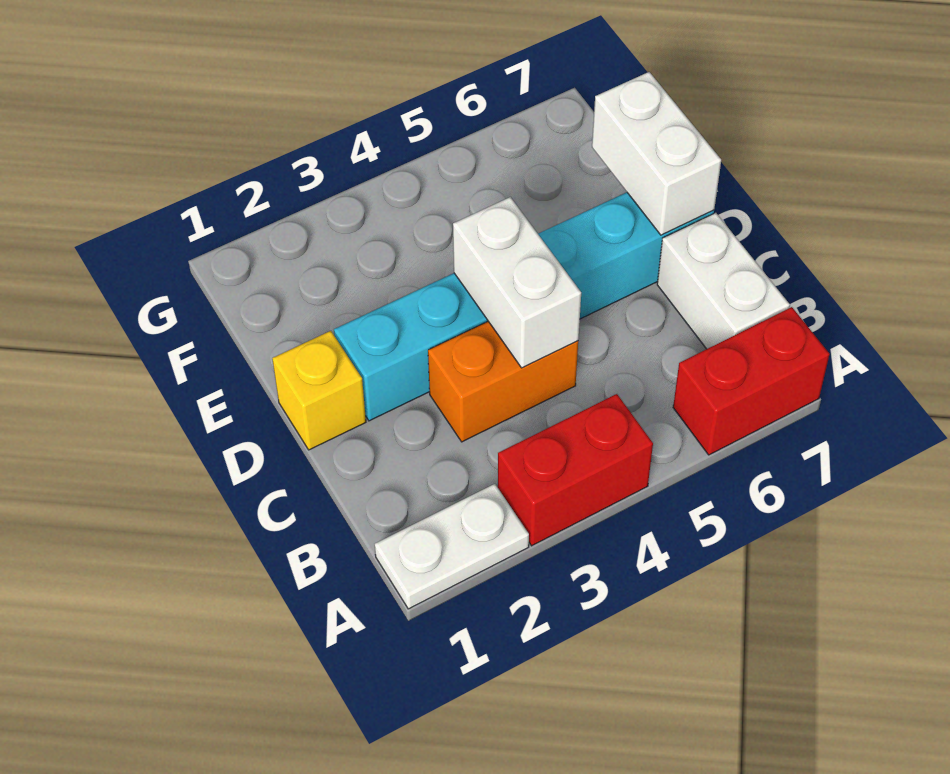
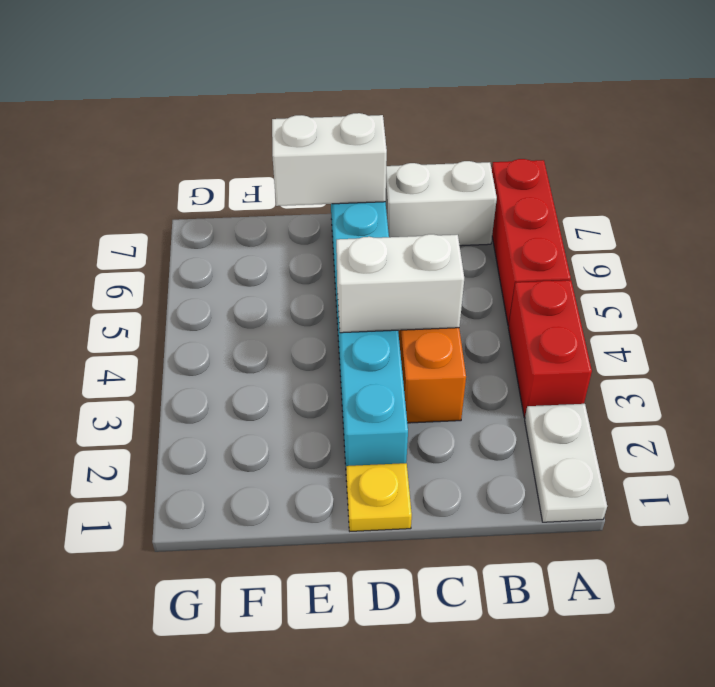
red brick A6:A7 level 1 -> red brick A5:A7 level 1
yellow brick D1 level 1 -> yellow plate D1 level 1

